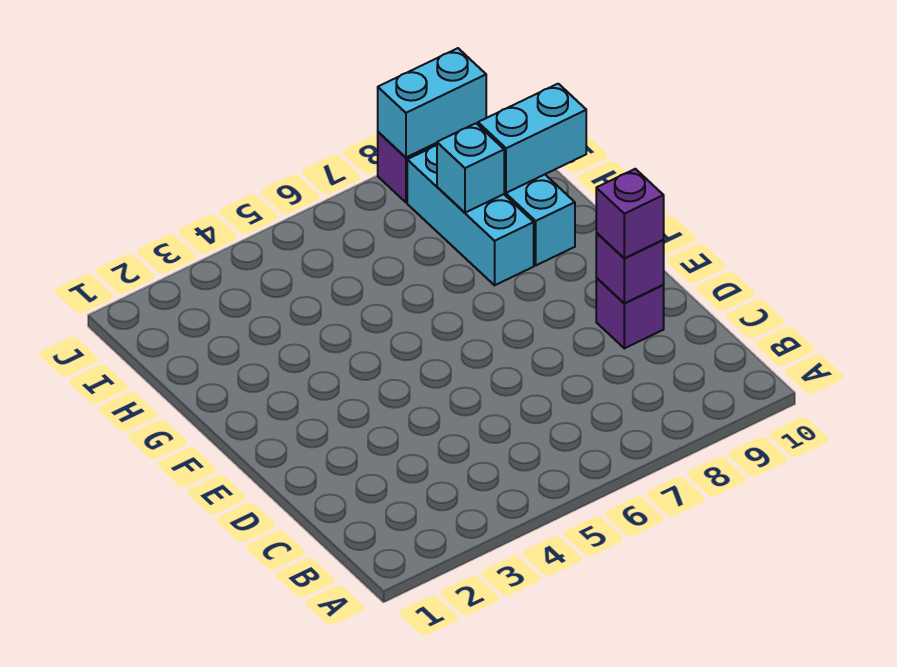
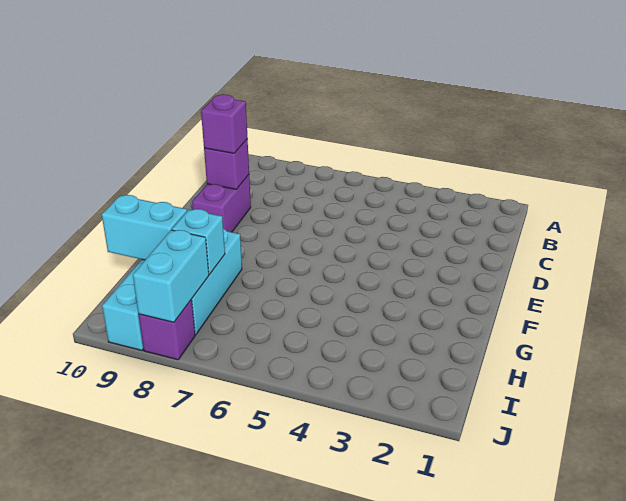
purple brick D9 level 1 -> purple brick D9:E9 level 1
cyan brick J8:J9 level 2 -> cyan brick I8:J8 level 2

